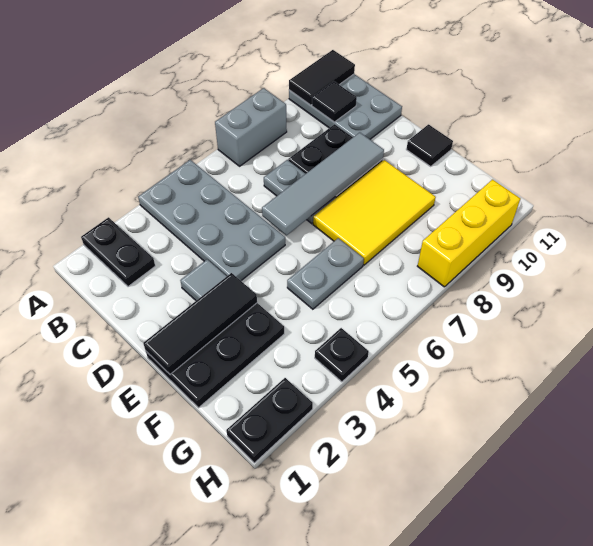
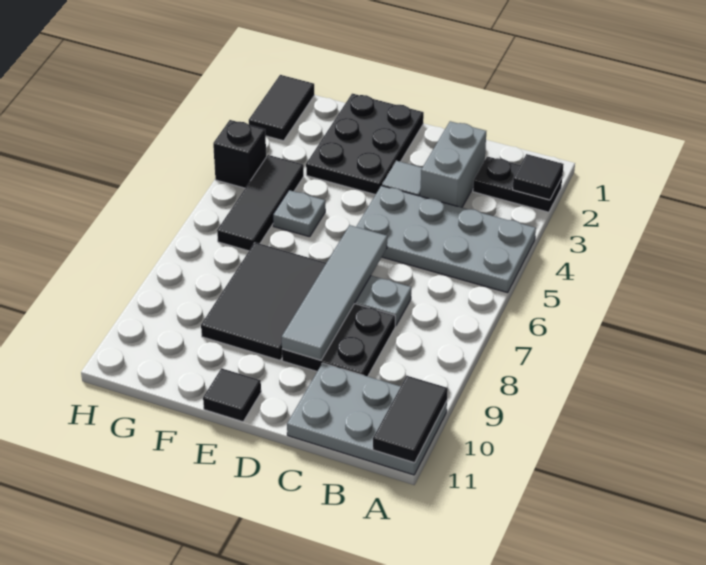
grey brick A7:A8 level 1 -> grey brick C2:C3 level 1
black tile B10 level 2 -> black tile A2 level 2
black tile E1:E3 level 2 -> black tile G4:G6 level 1
yellow tile E7:F9 level 1 -> black tile E7:F9 level 1
grey plate F5:F6 level 1 -> grey plate F5 level 1
black plate H1:H2 level 1 -> black tile H1:H2 level 1
black plate H4 level 1 -> black brick H4 level 1
yellow brick H8:H10 level 1 -> none

